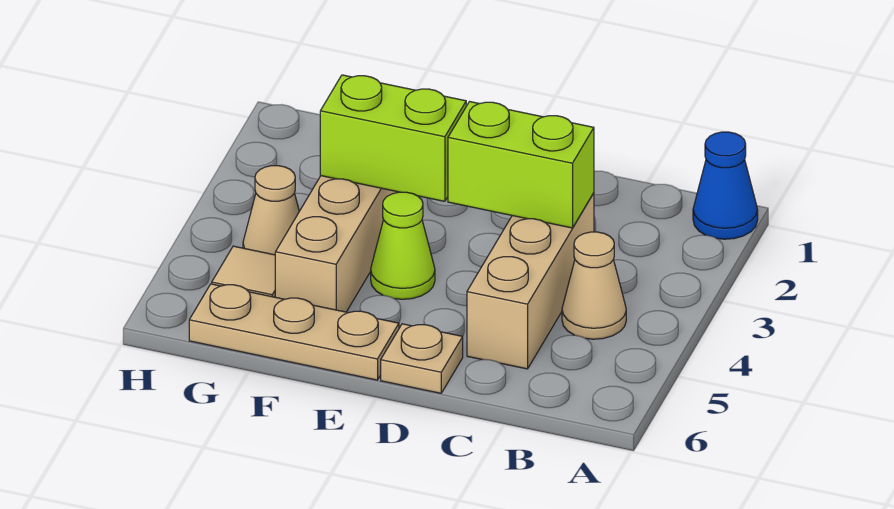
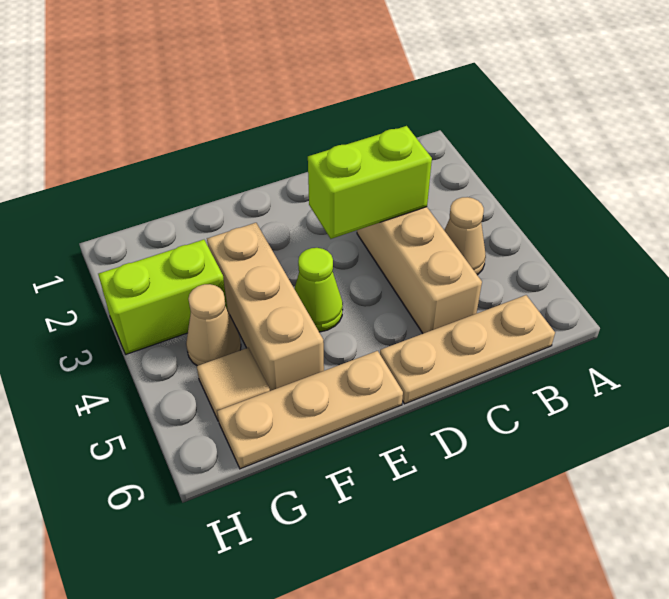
blue cone A1 level 1 -> none
tan plate D6 level 1 -> tan plate B6:D6 level 1
lime brick E3:F3 level 2 -> lime brick G3:H3 level 1

